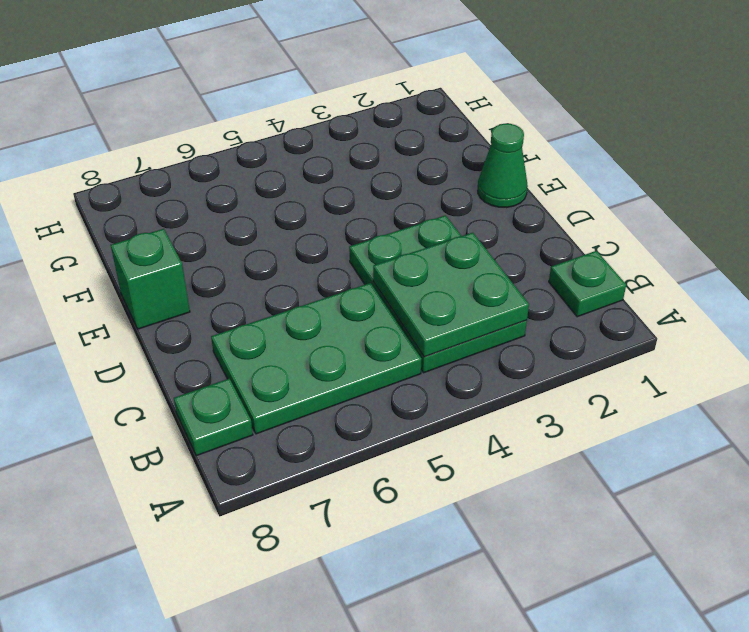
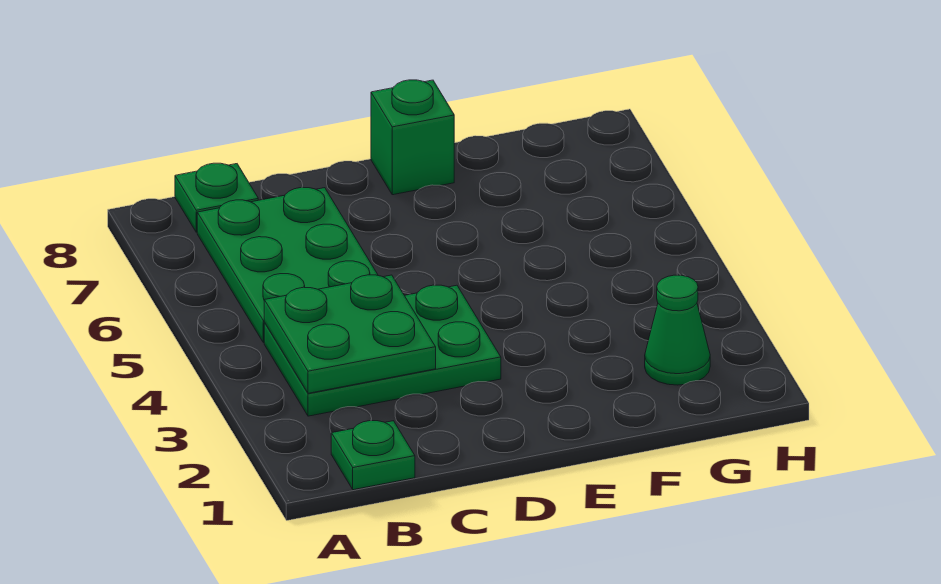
green cone E1 level 1 -> green cone G2 level 1

